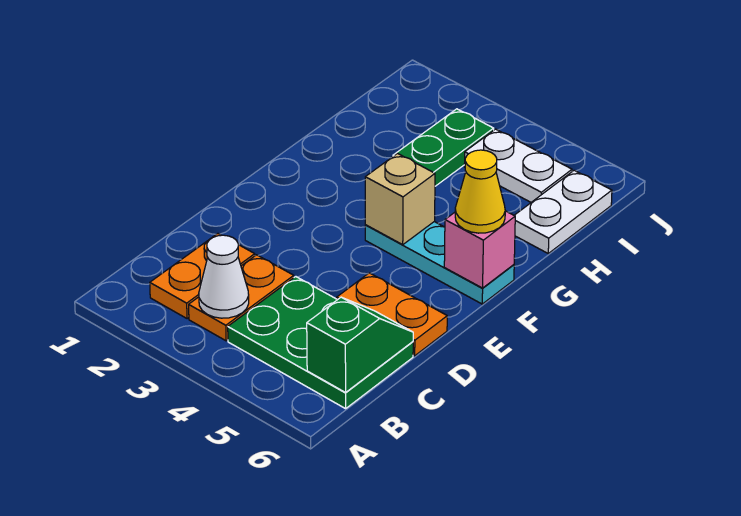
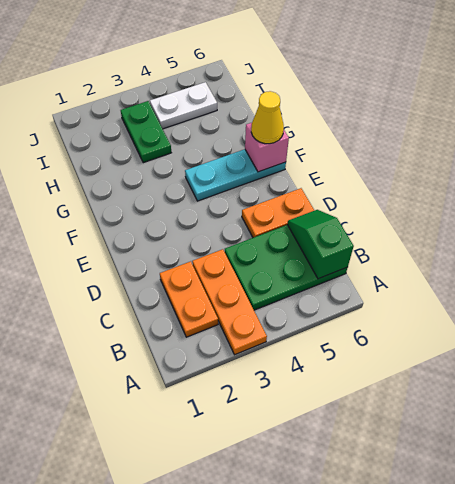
orange plate B3:C3 level 1 -> orange plate A3:C3 level 1
white cone B3 level 2 -> none
tan brick F4 level 2 -> none
white plate H6:I6 level 1 -> none

